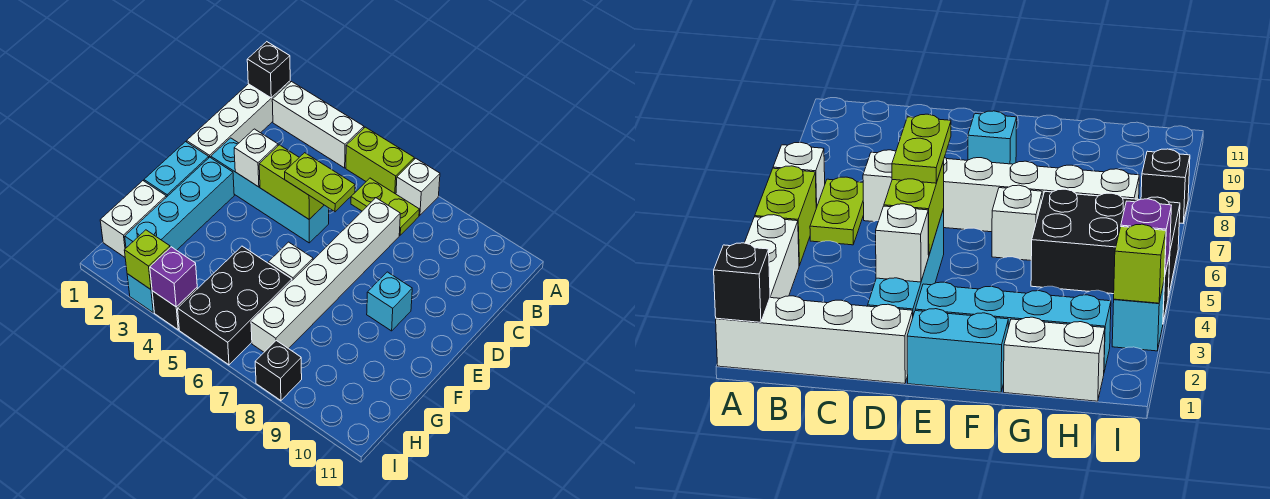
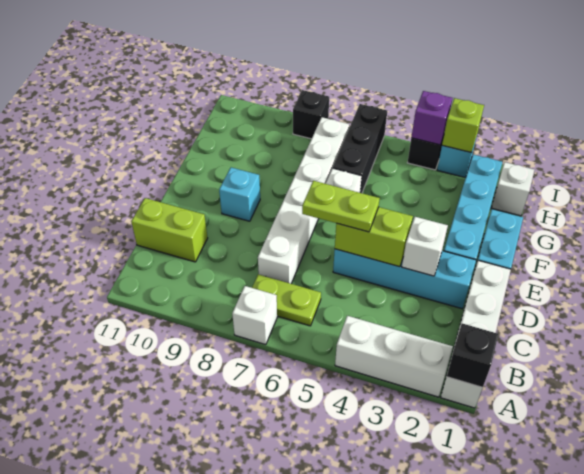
lime brick A5:A6 level 1 -> lime brick C10:C11 level 1
white brick G1:H1 level 1 -> white brick H1 level 1
black brick G5:I6 level 1 -> black brick G6:I6 level 1

